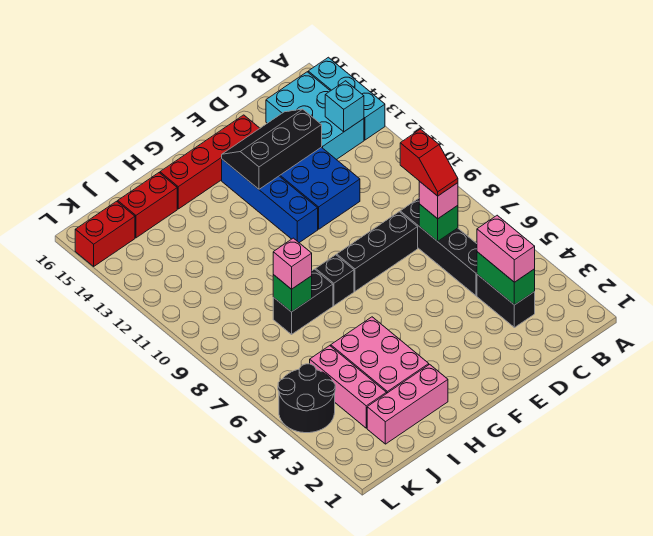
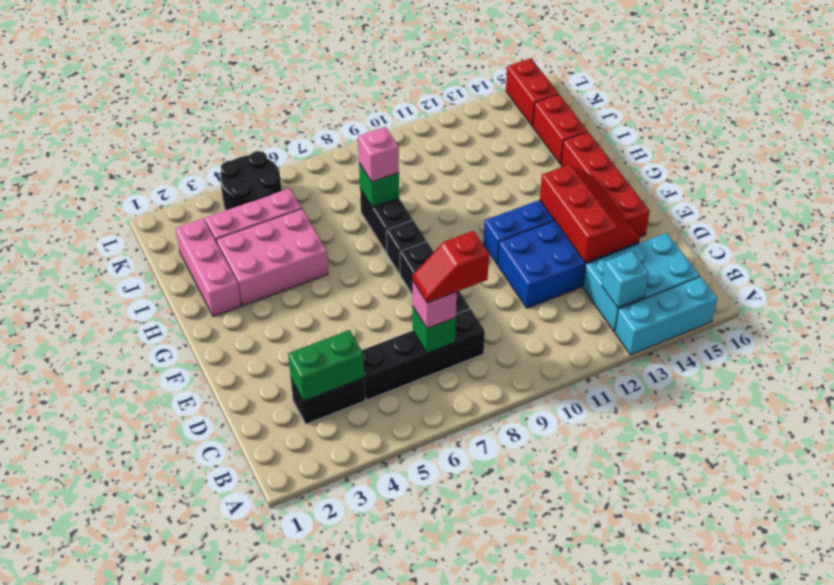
pink brick C3:C4 level 3 -> none
black slope D13:F14 level 2 top 13 -> red slope D13:F14 level 2 top 13

